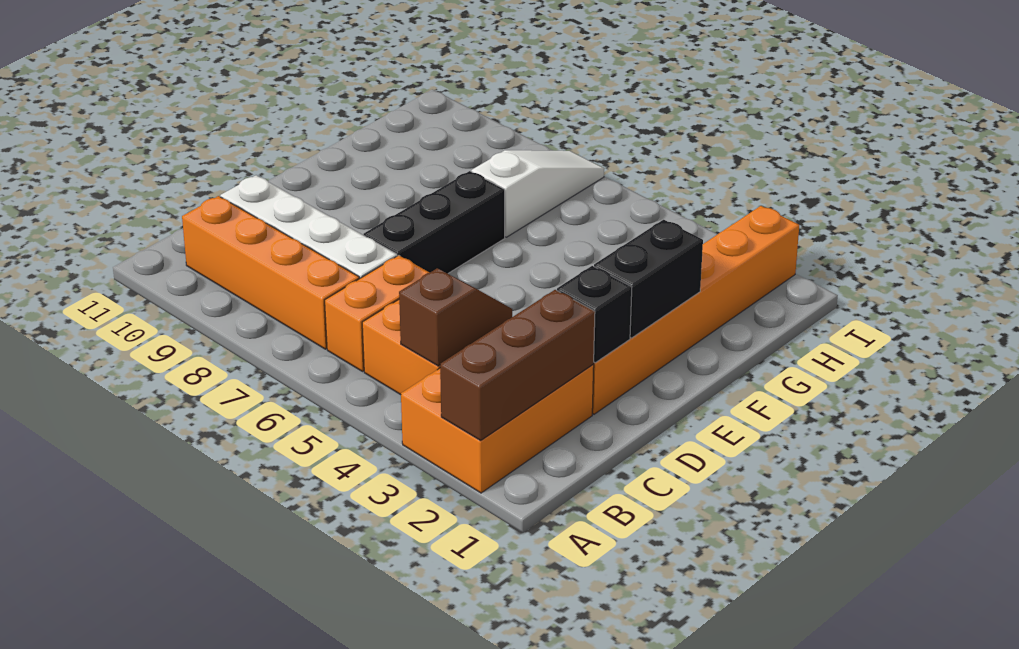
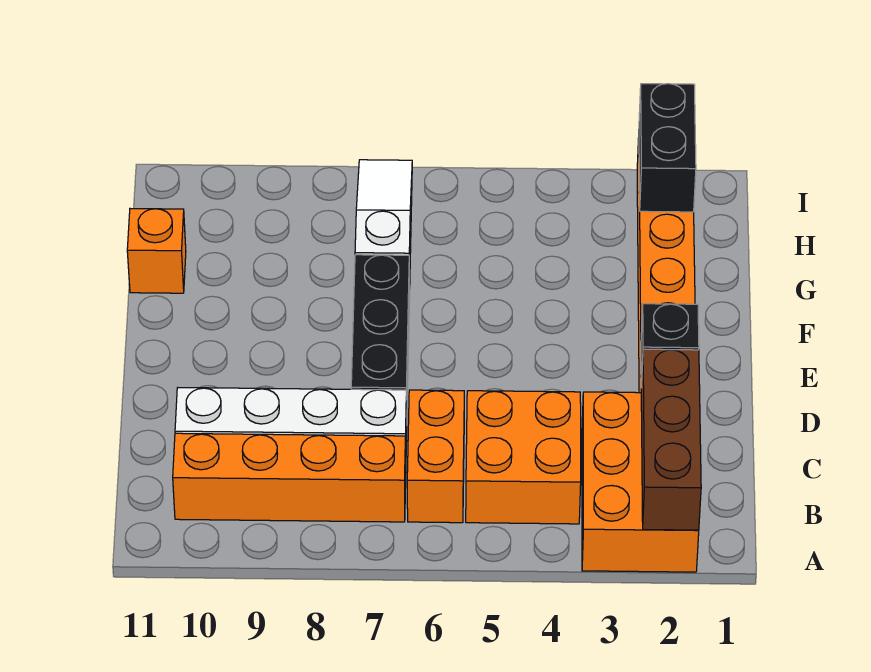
brown slope B4:C4 level 2 top B -> none
black brick E2:F2 level 2 -> black brick H2:I2 level 2
none -> orange brick G11 level 1

